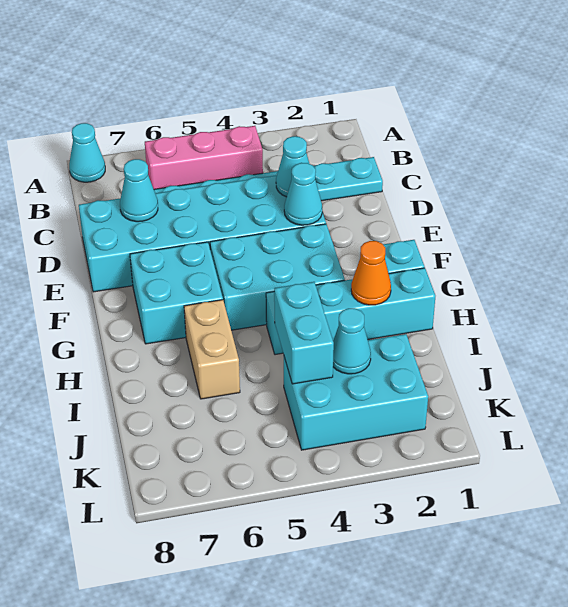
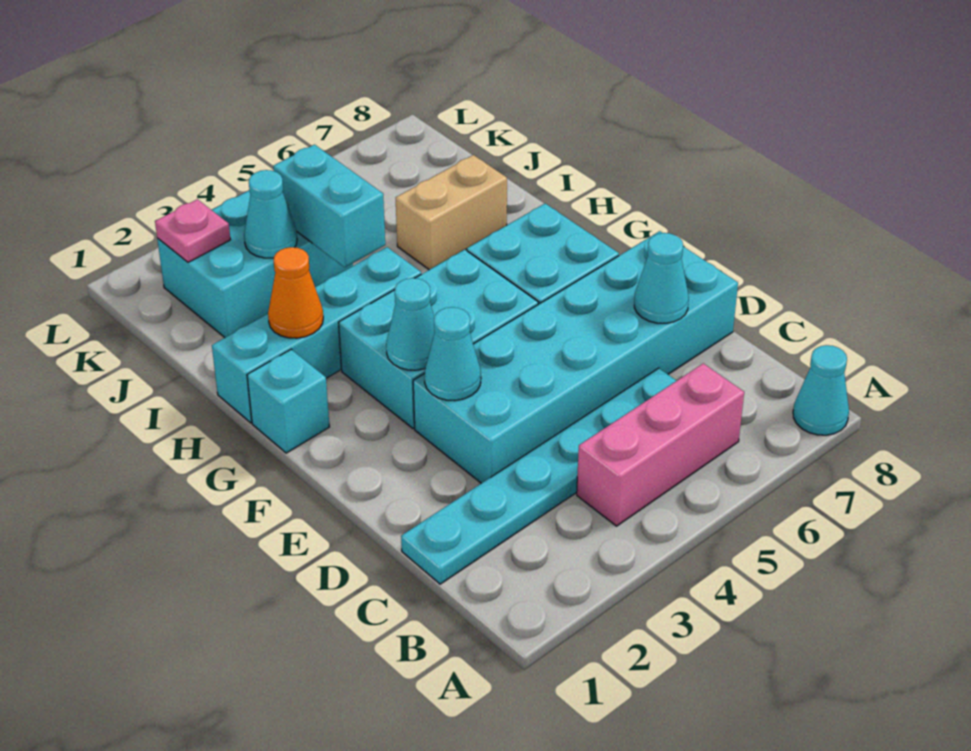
cyan cone D3 level 2 -> cyan cone F3 level 2
tan brick H6:I6 level 1 -> tan brick I6:I7 level 1
none -> pink plate K2 level 2

